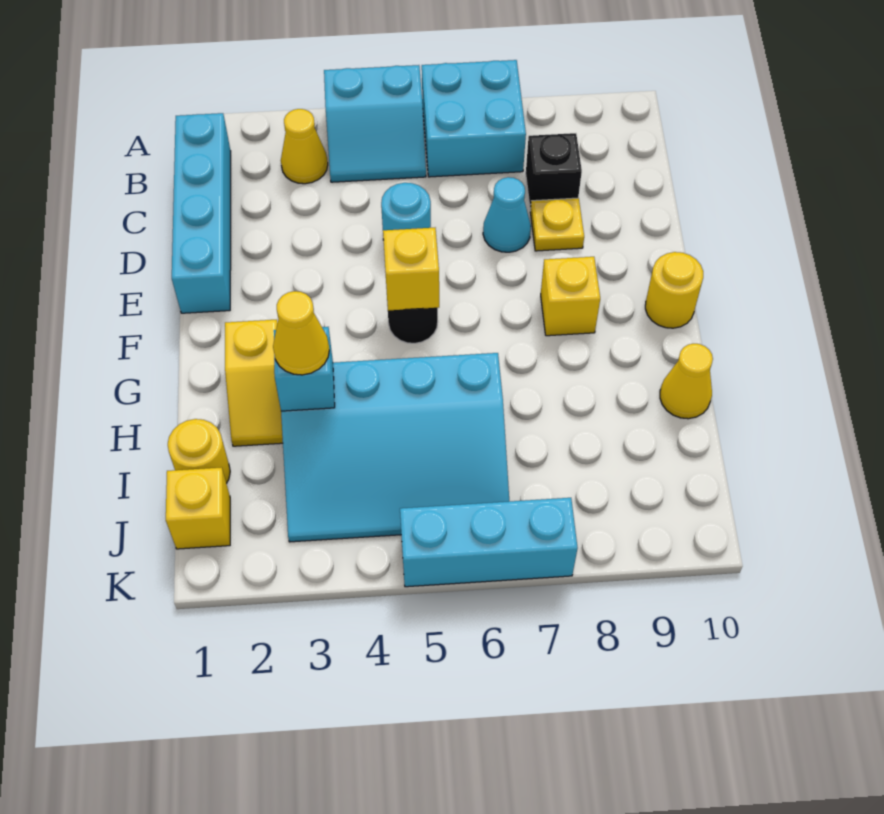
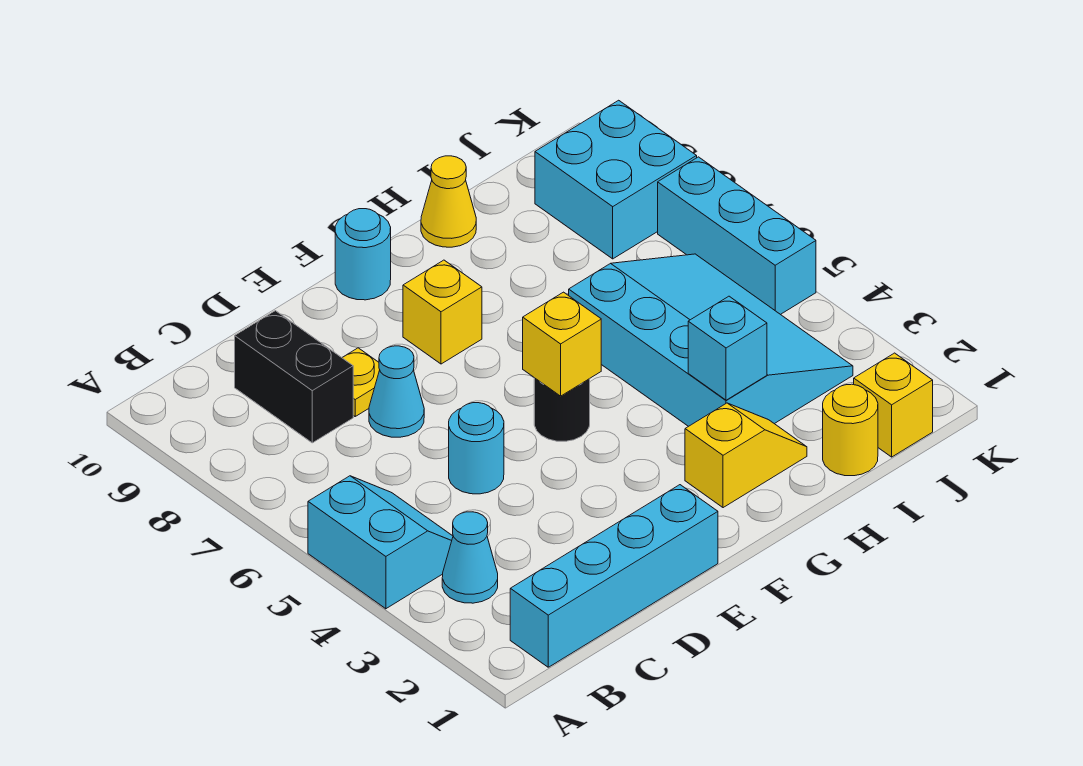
cyan brick A6:B7 level 1 -> cyan brick J8:K9 level 1
yellow cone B3 level 1 -> cyan cone B3 level 1
black brick C8 level 1 -> black brick C8:C9 level 1
yellow round brick F10 level 1 -> cyan round brick F10 level 1
yellow cone H3 level 3 -> none

